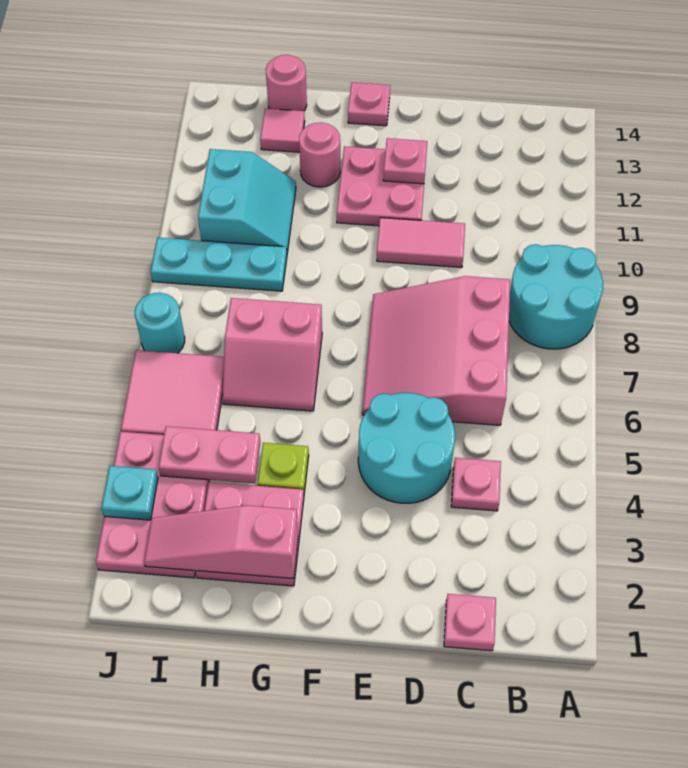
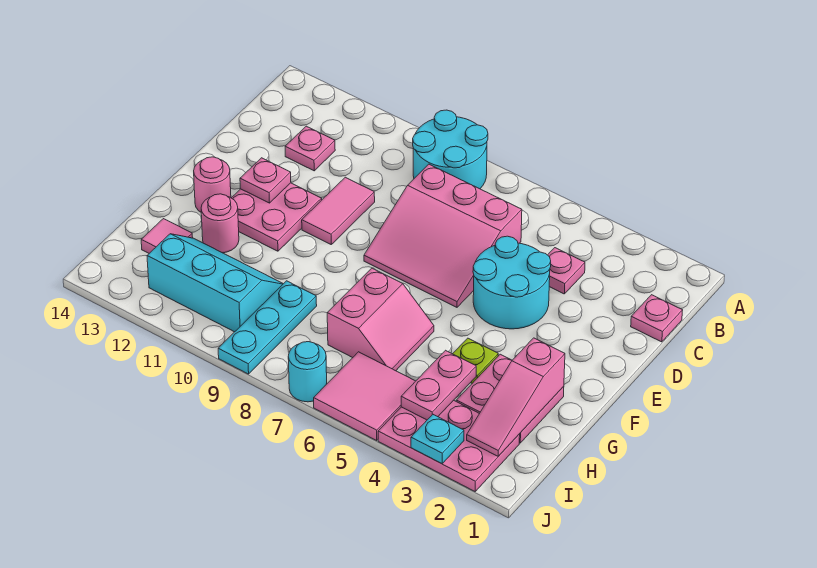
pink plate F14 level 1 -> pink plate C12 level 1
cyan slope H10:I11 level 1 top I -> cyan slope H10:I12 level 1 top I
pink round brick H14 level 1 -> pink round brick F13 level 1

